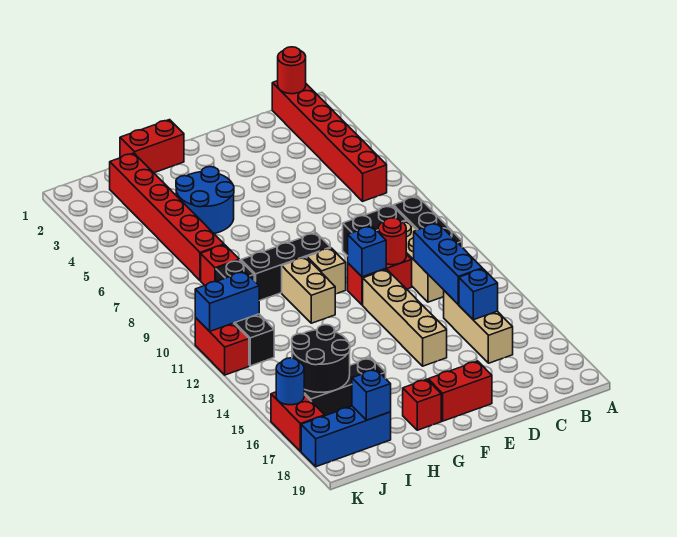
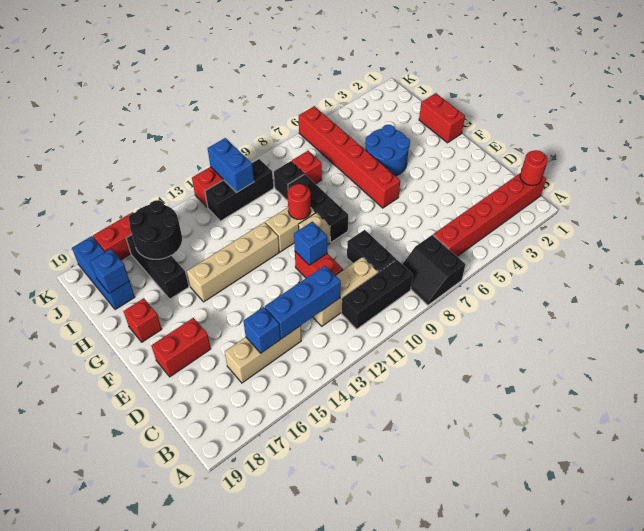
none -> black slope A7:B8 level 1 top 7
red round brick D11 level 2 -> red round brick G10 level 2
tan brick E12:E15 level 1 -> tan brick G12:G15 level 1
red brick E18:F18 level 1 -> red brick E17:E18 level 1
red brick I2:I7 level 1 -> red brick F6:K6 level 1
blue round brick K16 level 2 -> none

